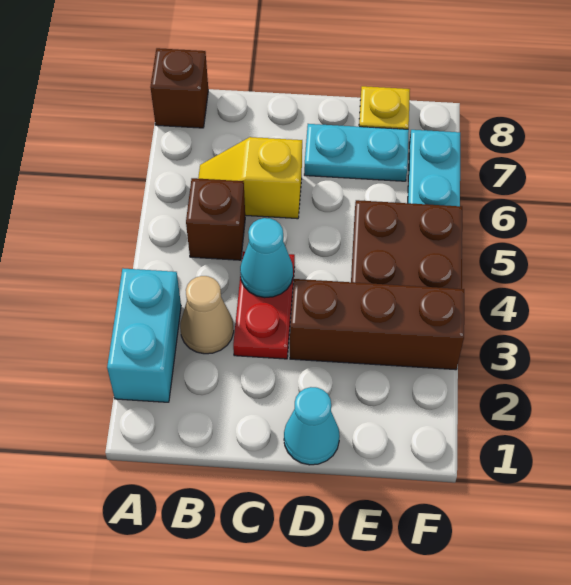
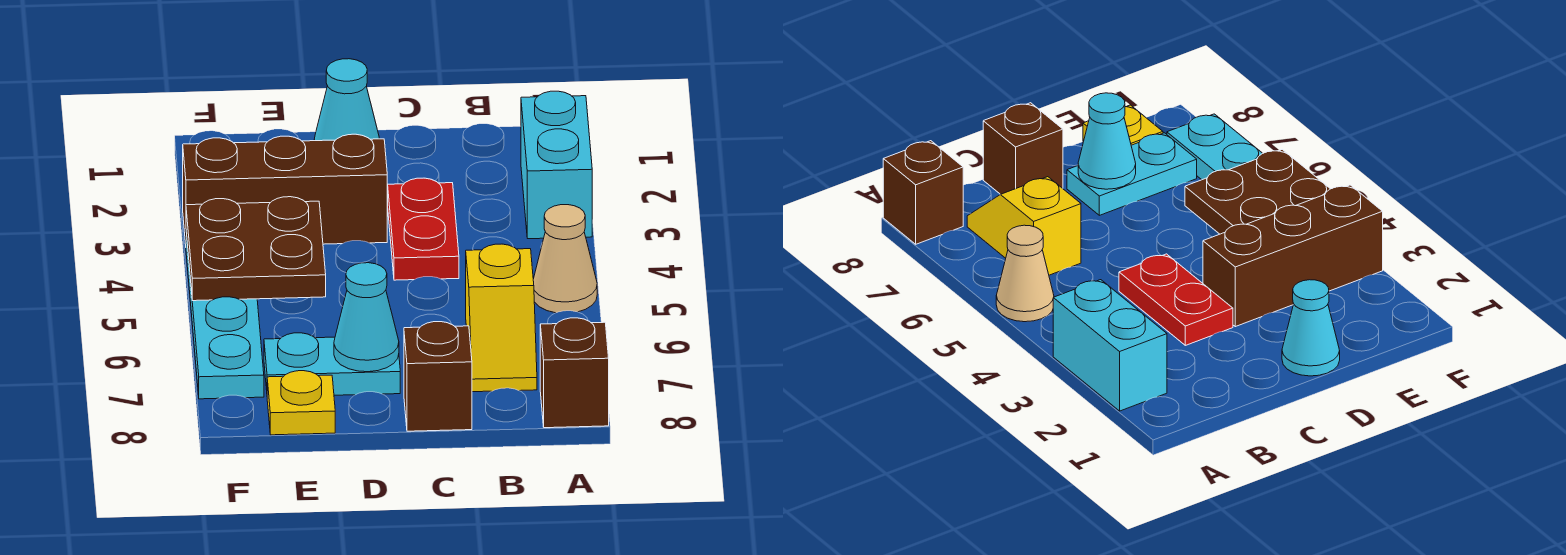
tan cone B3 level 1 -> tan cone A5 level 1
brown brick B5 level 1 -> brown brick C8 level 1
yellow slope B6:C6 level 1 top C -> yellow slope B6:B7 level 1 top 6
cyan cone C4 level 2 -> cyan cone D7 level 2

